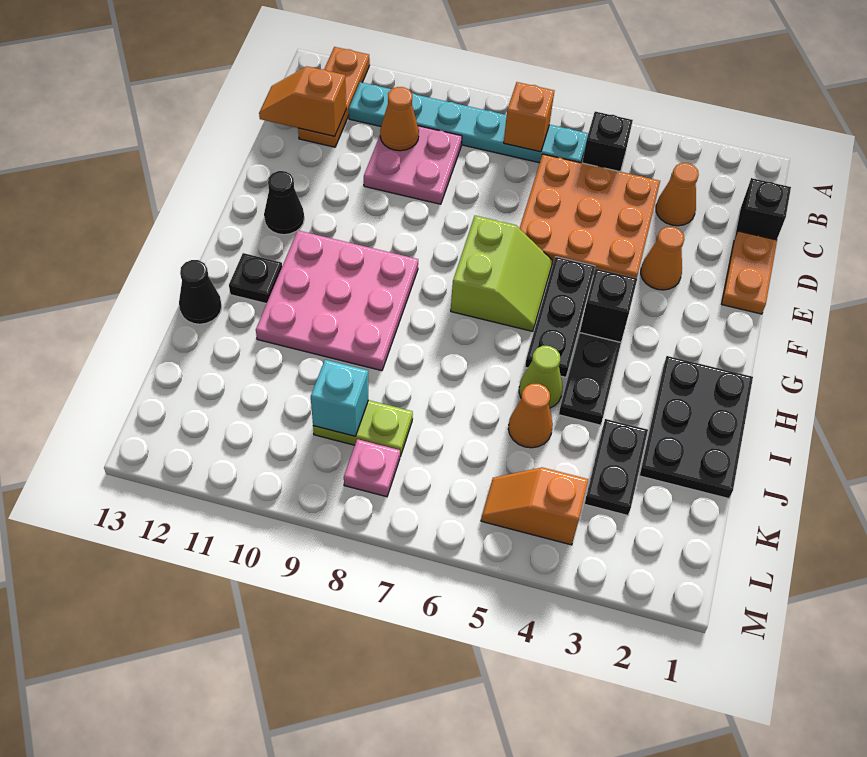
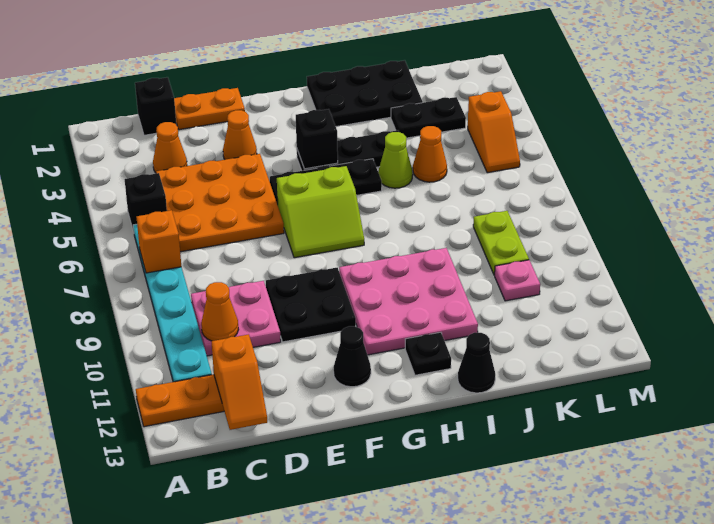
none -> black plate E9:F10 level 1
lime slope F6:G7 level 1 top 7 -> lime slope F6:G7 level 1 top 6
cyan brick K9 level 2 -> none
pink plate L8 level 1 -> pink plate K10 level 1

